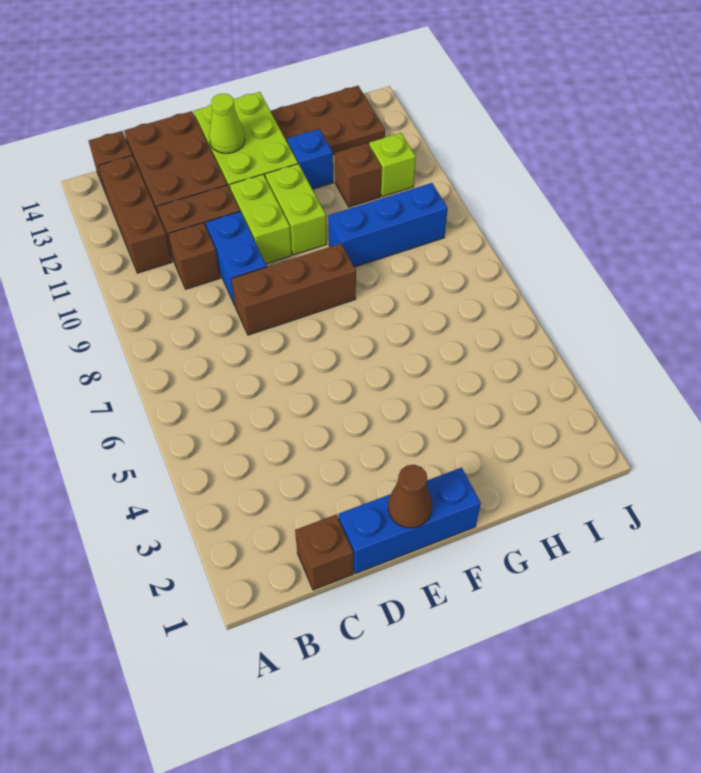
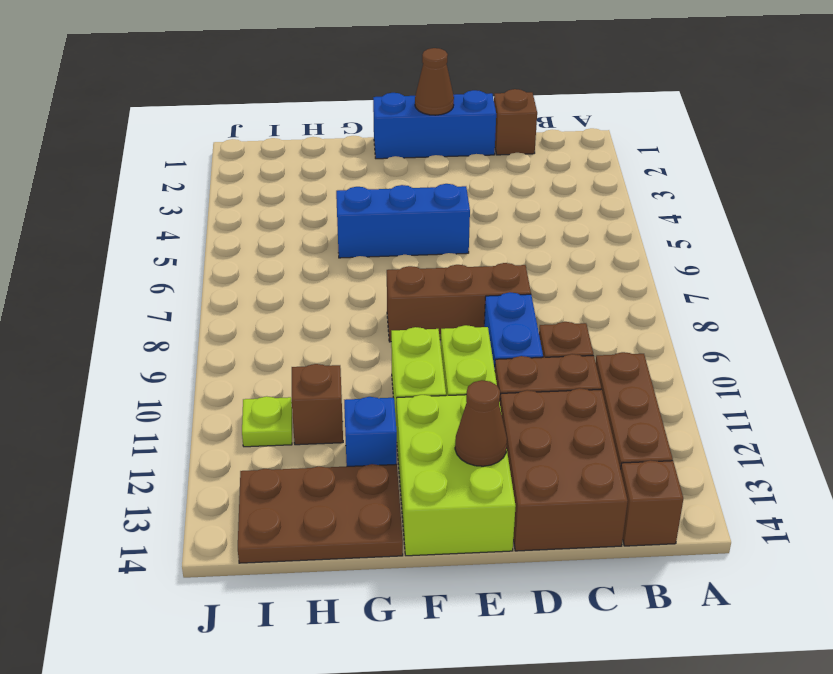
lime cone E13 level 2 -> brown cone E13 level 2
blue brick G9:I9 level 1 -> blue brick E5:G5 level 1
lime brick I11 level 1 -> lime plate I11 level 1

